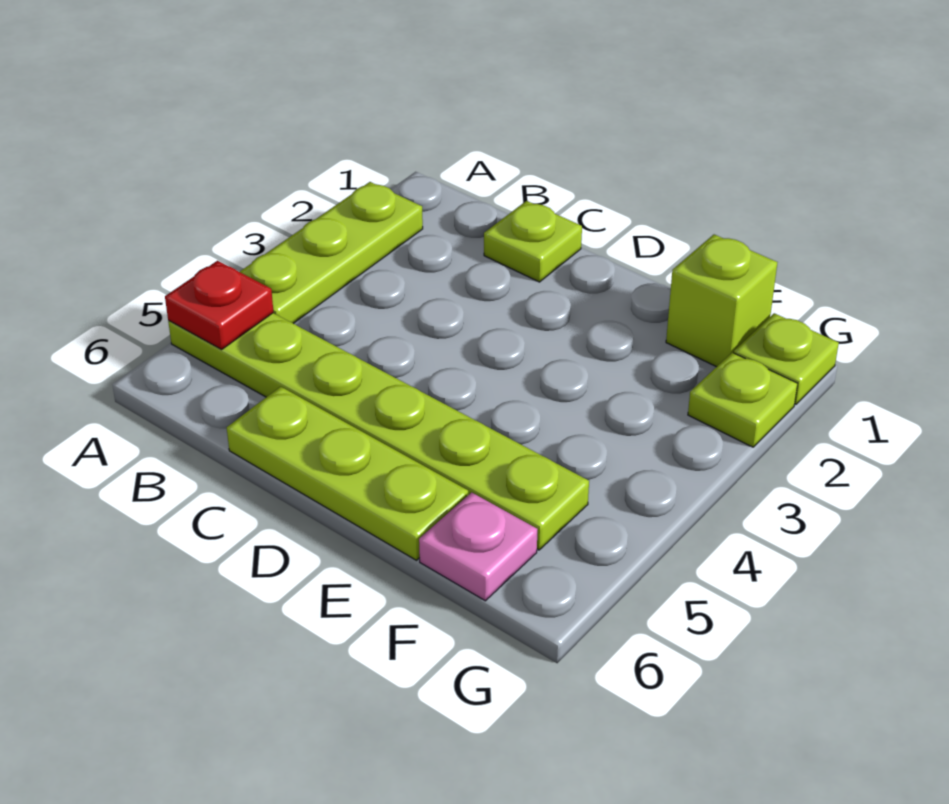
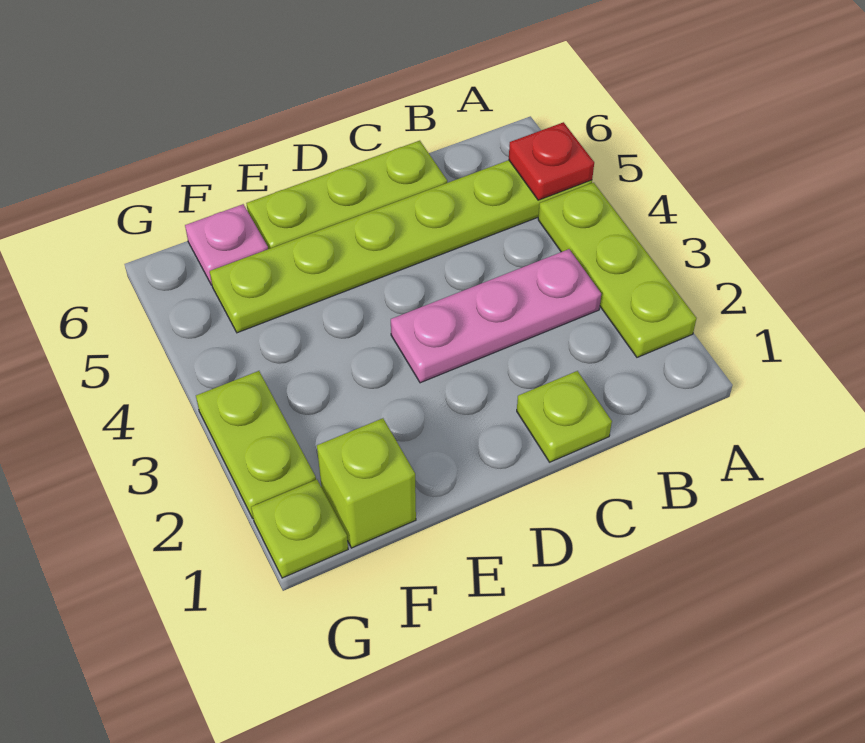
none -> pink plate B3:D3 level 1
lime plate G2 level 1 -> lime plate G2:G3 level 1

